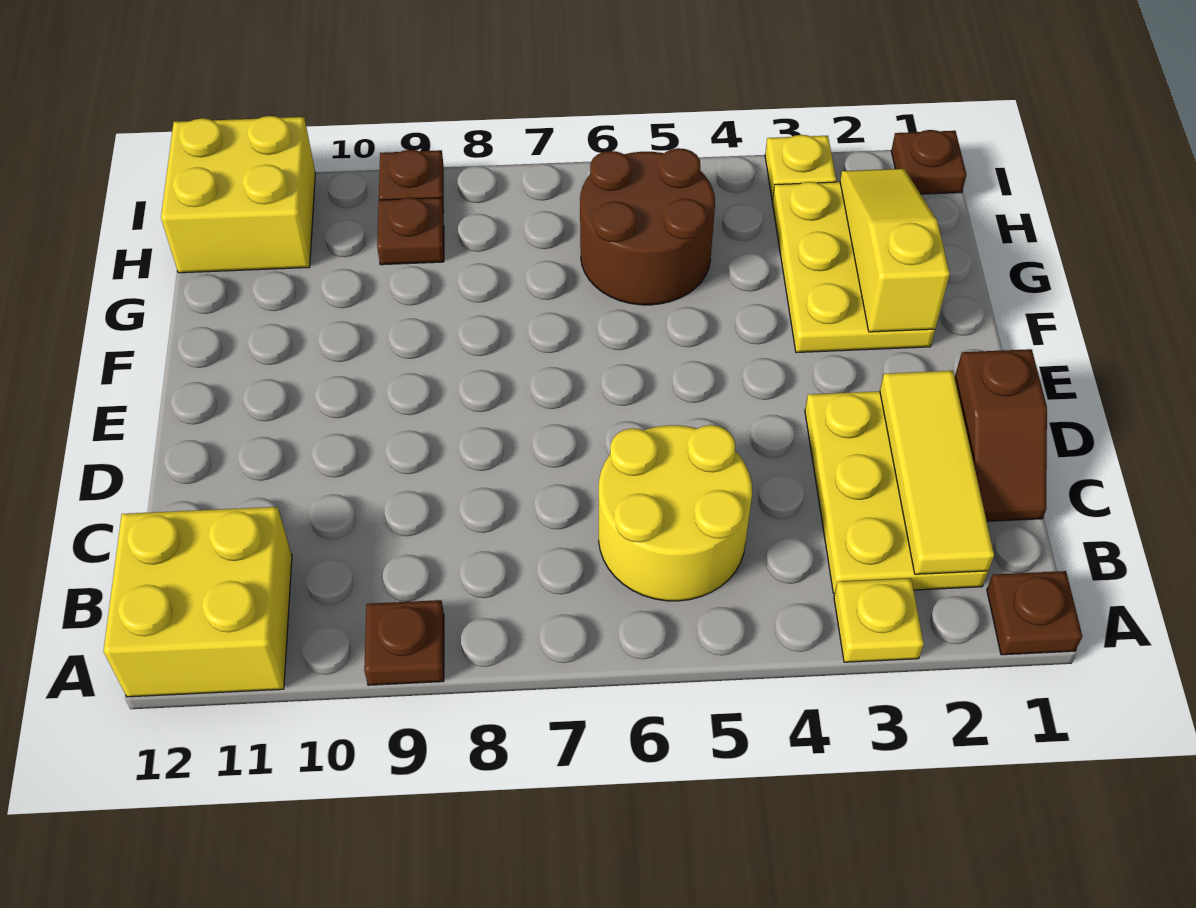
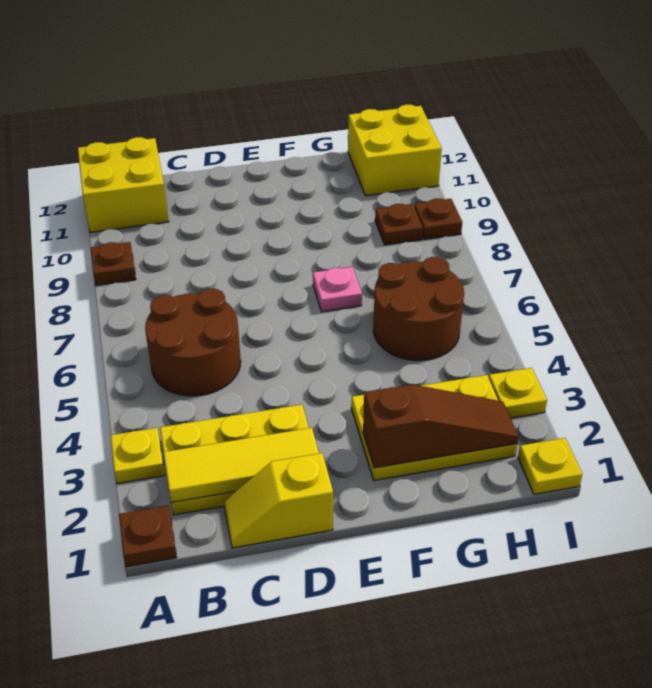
yellow round brick B5:C6 level 1 -> brown round brick B5:C6 level 1
brown slope C1:D1 level 1 top D -> yellow slope C1:D1 level 1 top D
yellow slope F2:H2 level 2 top F -> brown slope F2:H2 level 2 top F
none -> pink plate F7 level 1
brown plate I1 level 1 -> yellow plate I1 level 1

